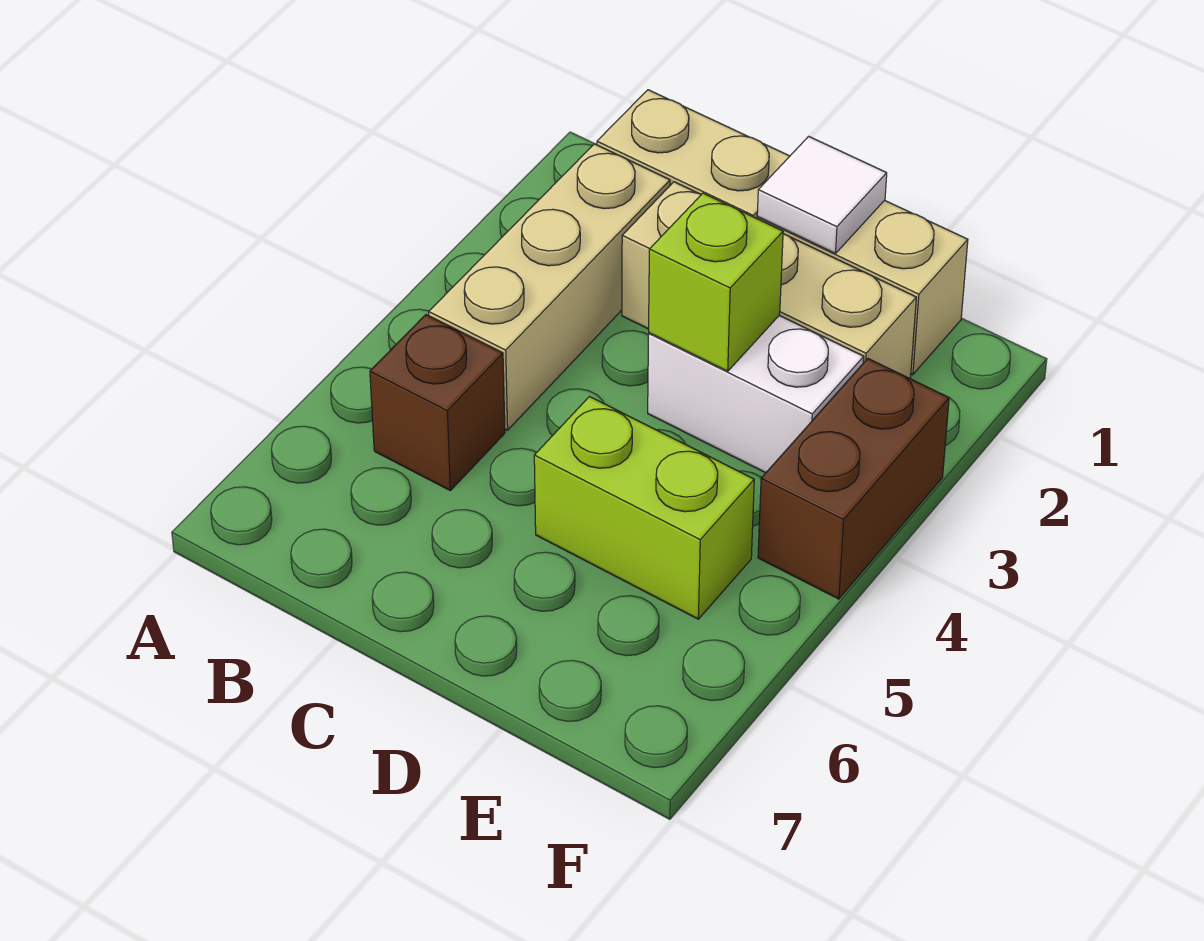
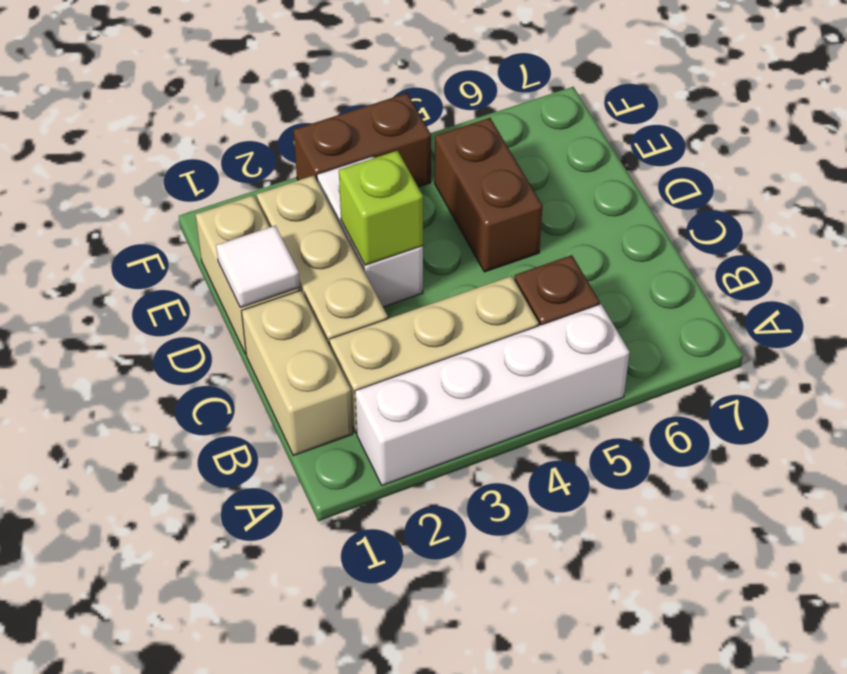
none -> white brick A2:A5 level 1
lime brick D5:E5 level 1 -> brown brick D5:E5 level 1

